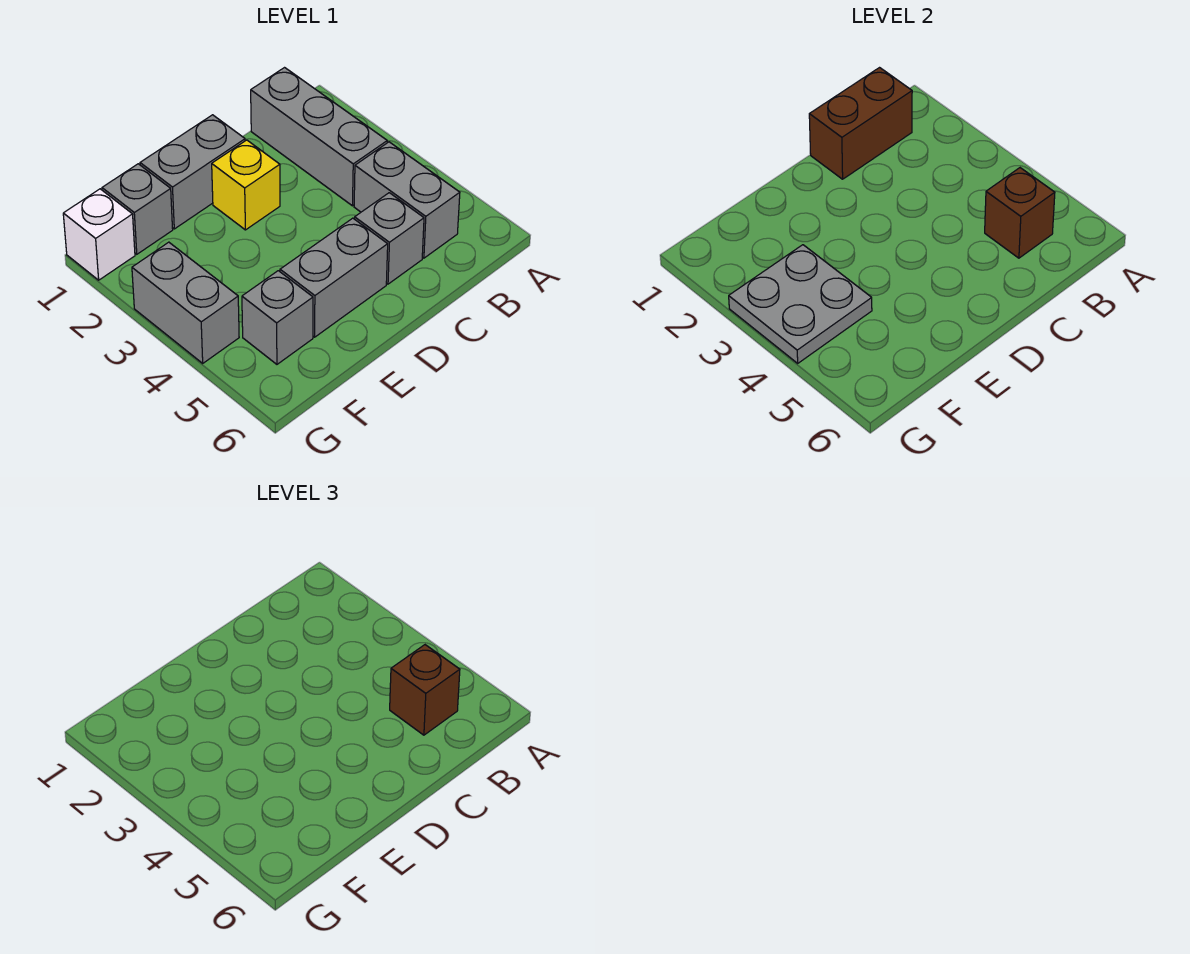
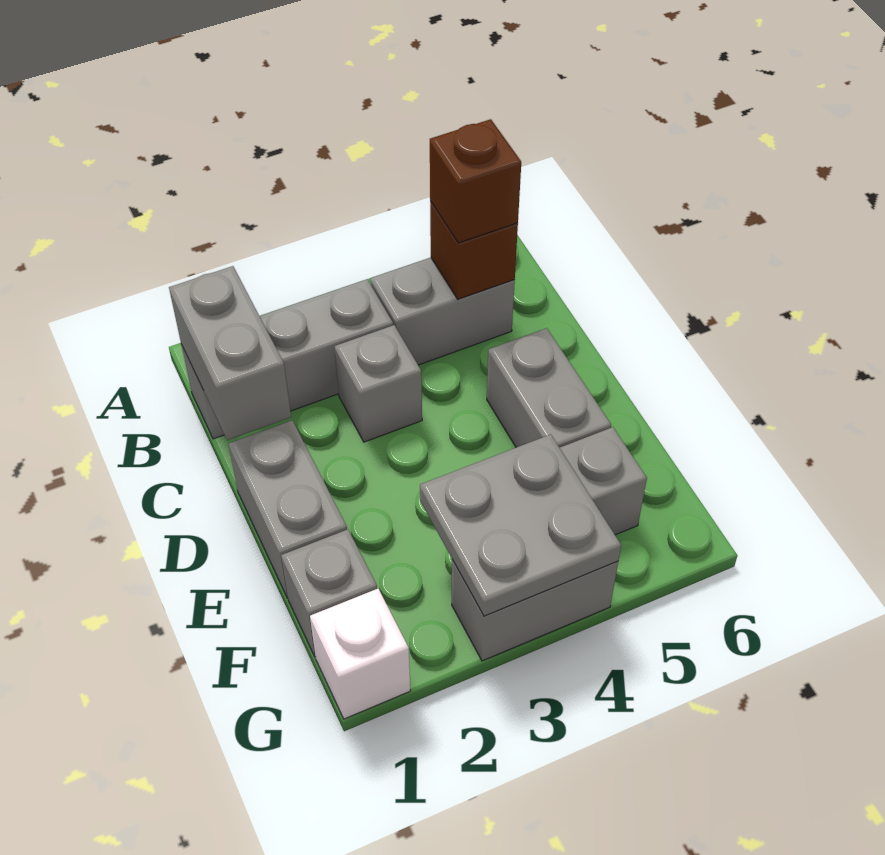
brown brick B1:C1 level 2 -> grey brick B1:C1 level 2
grey brick C5 level 1 -> grey brick C3 level 1
yellow brick D2 level 1 -> none

